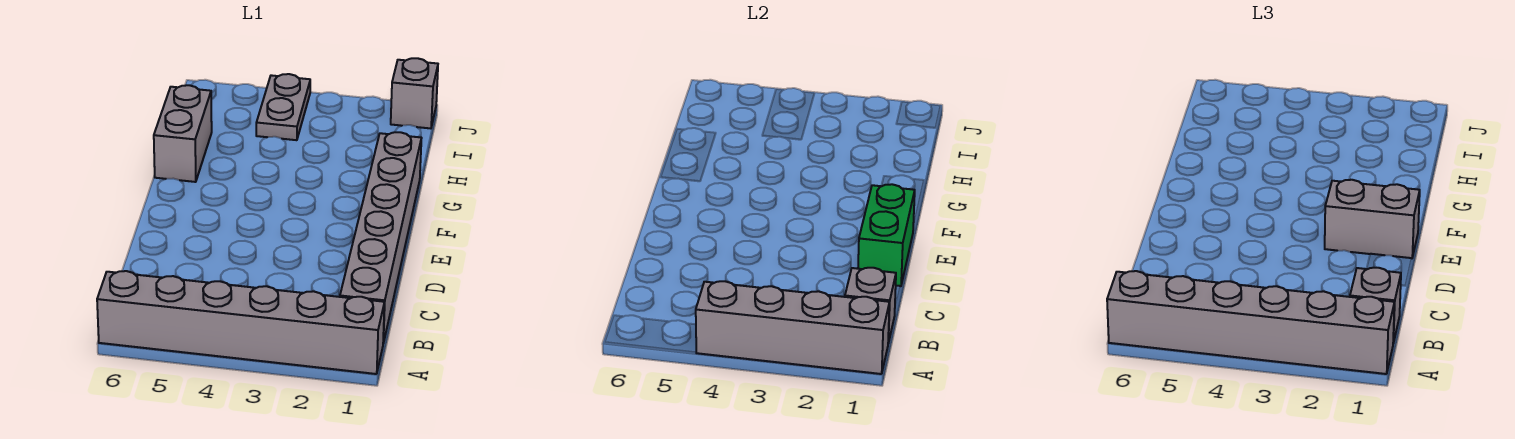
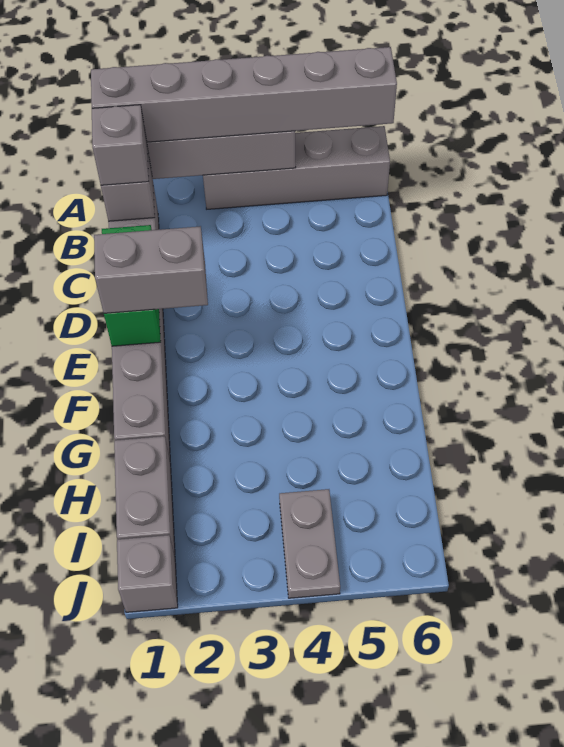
grey brick A1:A6 level 1 -> grey brick A3:A6 level 1
grey brick G6:H6 level 1 -> grey brick H1:I1 level 1

